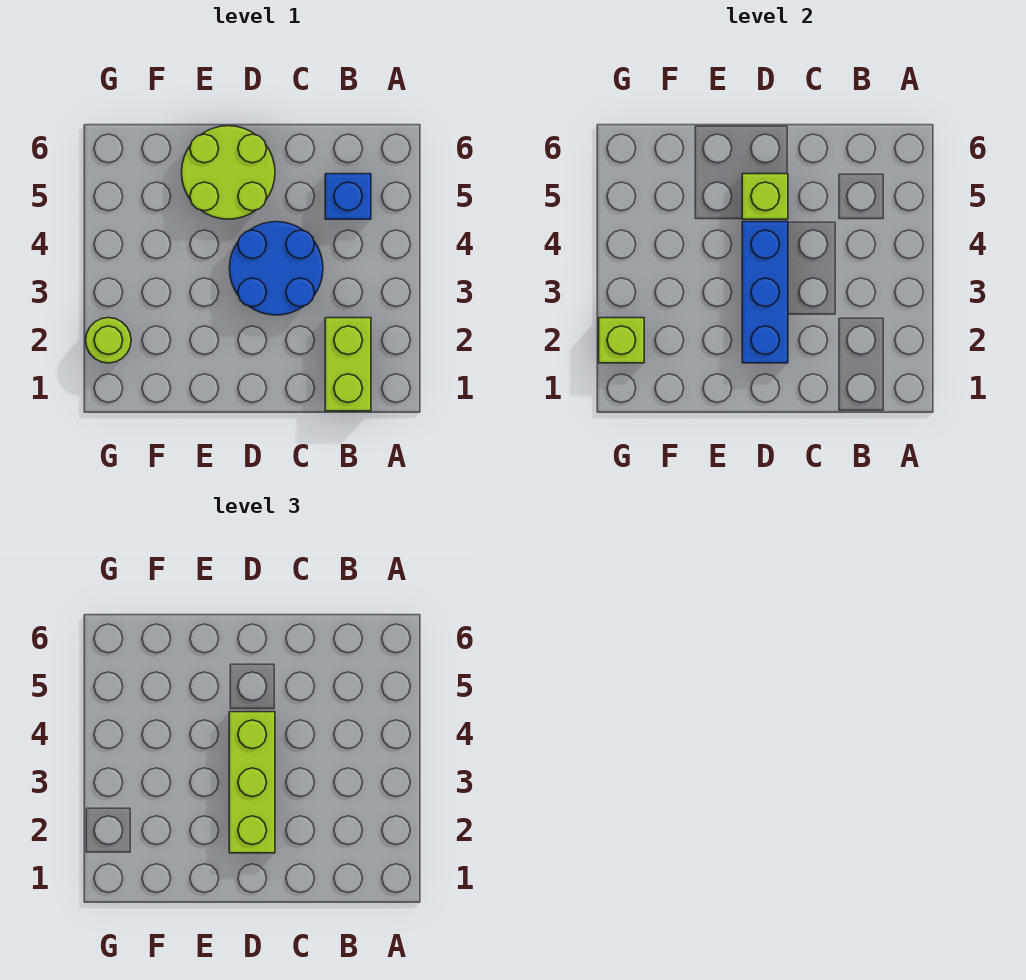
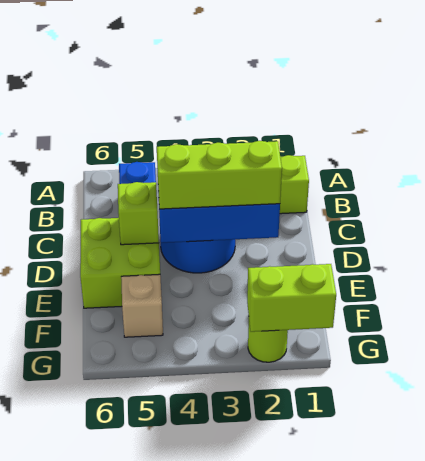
lime round brick D5:E6 level 1 -> lime brick D5:E6 level 1
none -> tan brick F5 level 1
lime brick G2 level 2 -> lime brick G1:G2 level 2

